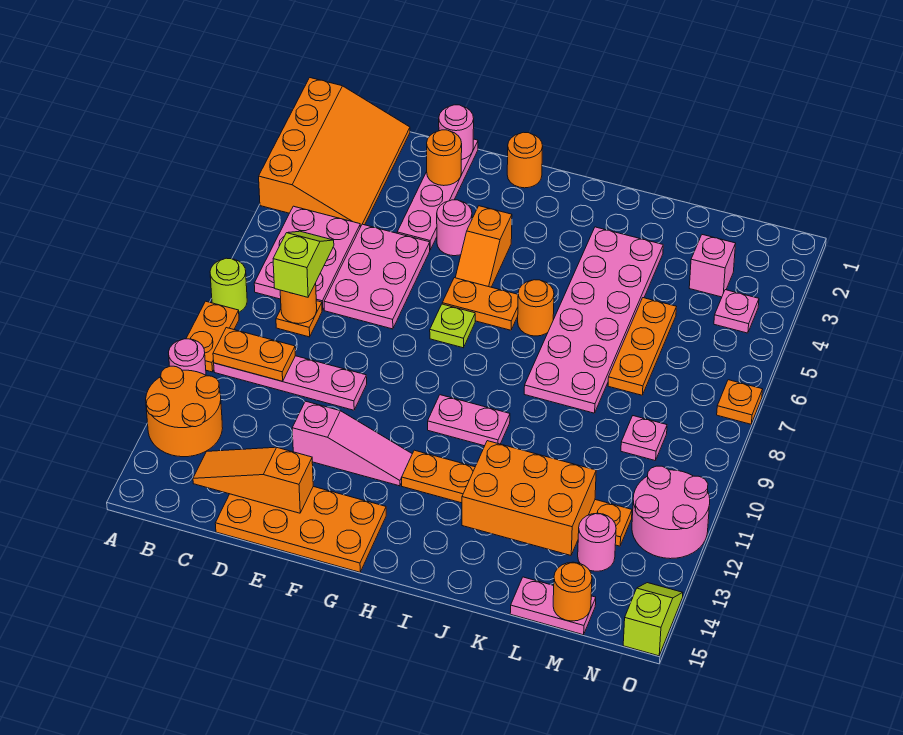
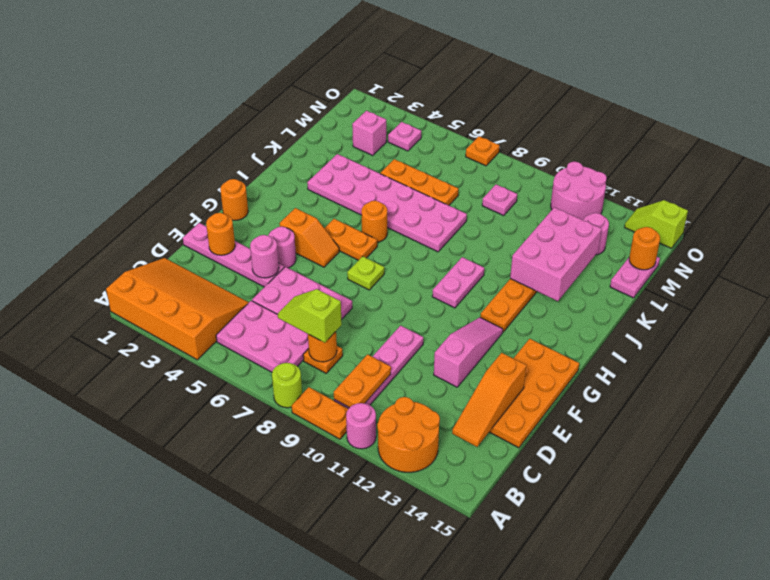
pink round brick E1 level 2 -> pink round brick E4 level 2
orange plate G6:H6 level 1 -> orange plate H5:H6 level 1
orange brick J12:L13 level 2 -> pink brick J12:L13 level 2

